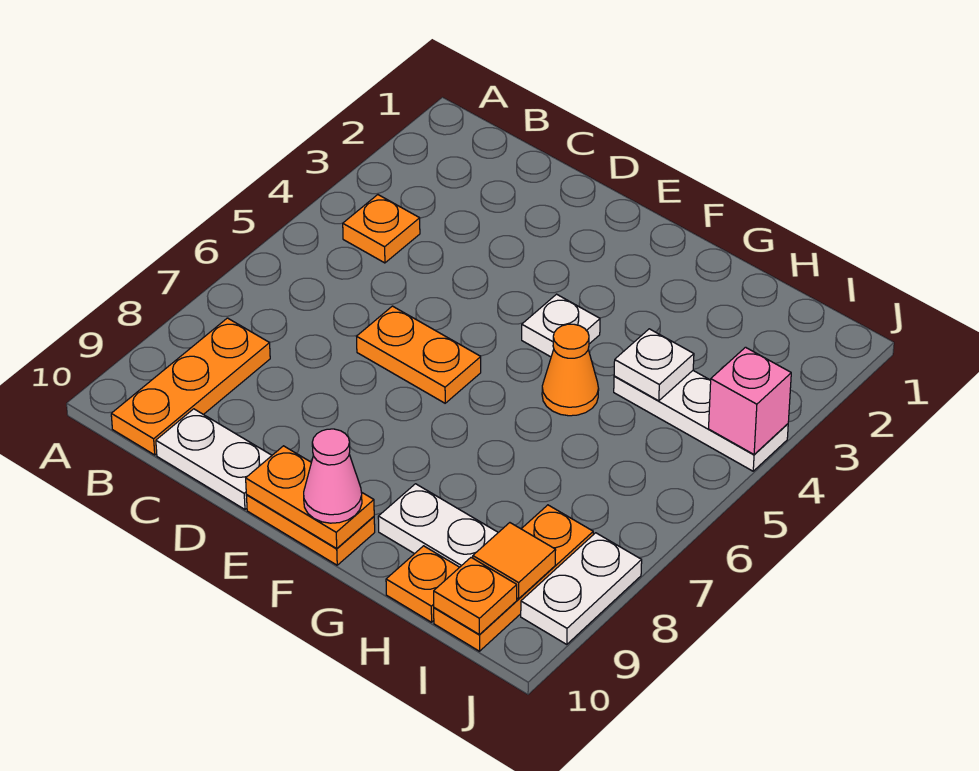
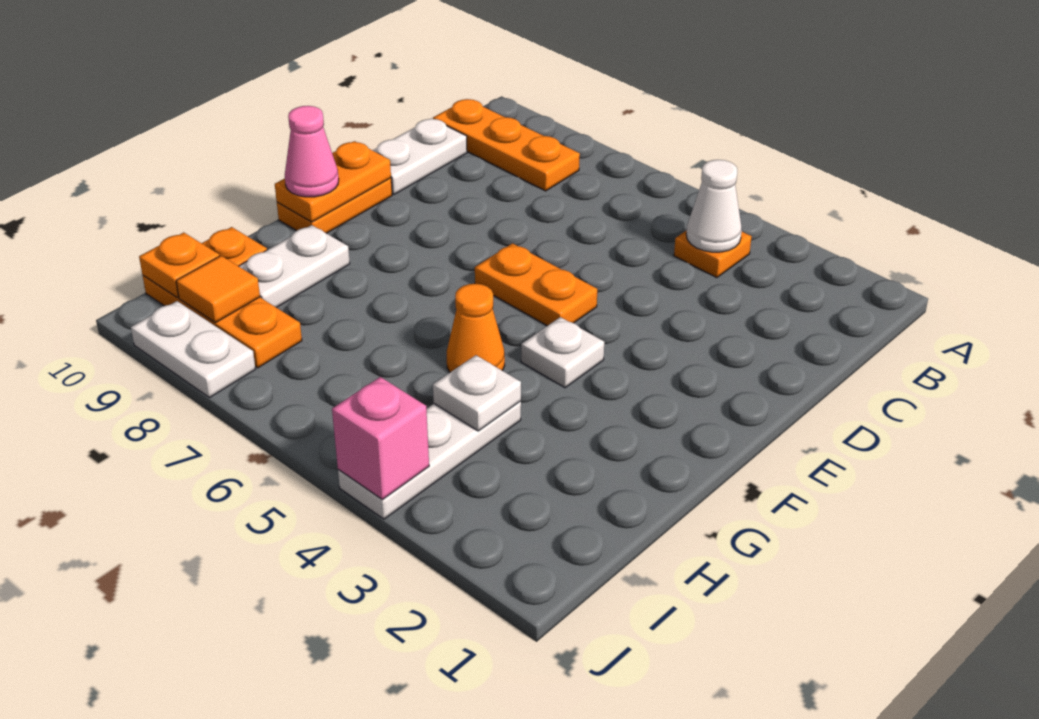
none -> white cone B4 level 2
orange plate D6:E6 level 1 -> orange plate E5:E6 level 1

